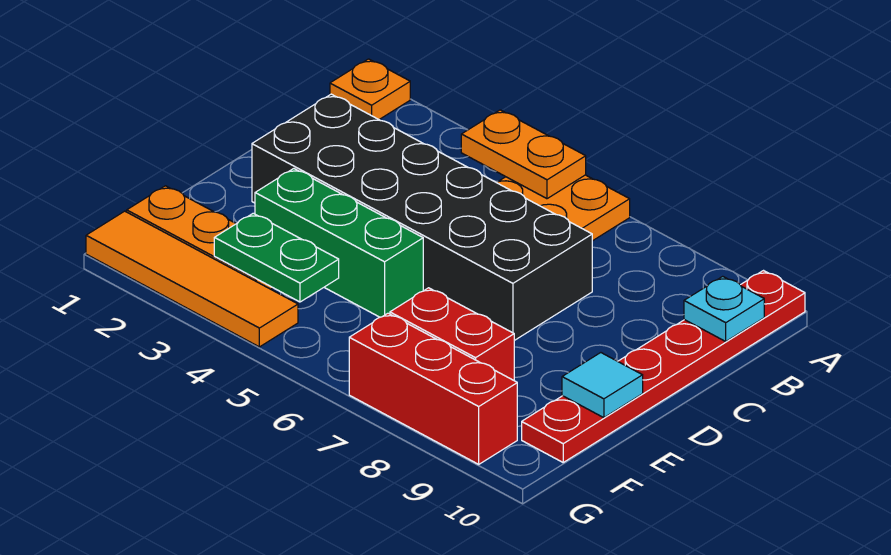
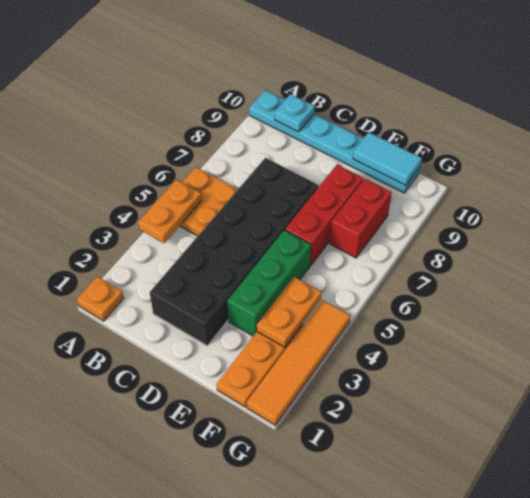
red plate A10:F10 level 1 -> cyan plate A10:F10 level 1
cyan tile E10 level 2 -> cyan tile E10:F10 level 2
green plate F3:F4 level 2 -> orange plate F3:F4 level 2
red brick G7:G9 level 1 -> red brick E6:E8 level 1

